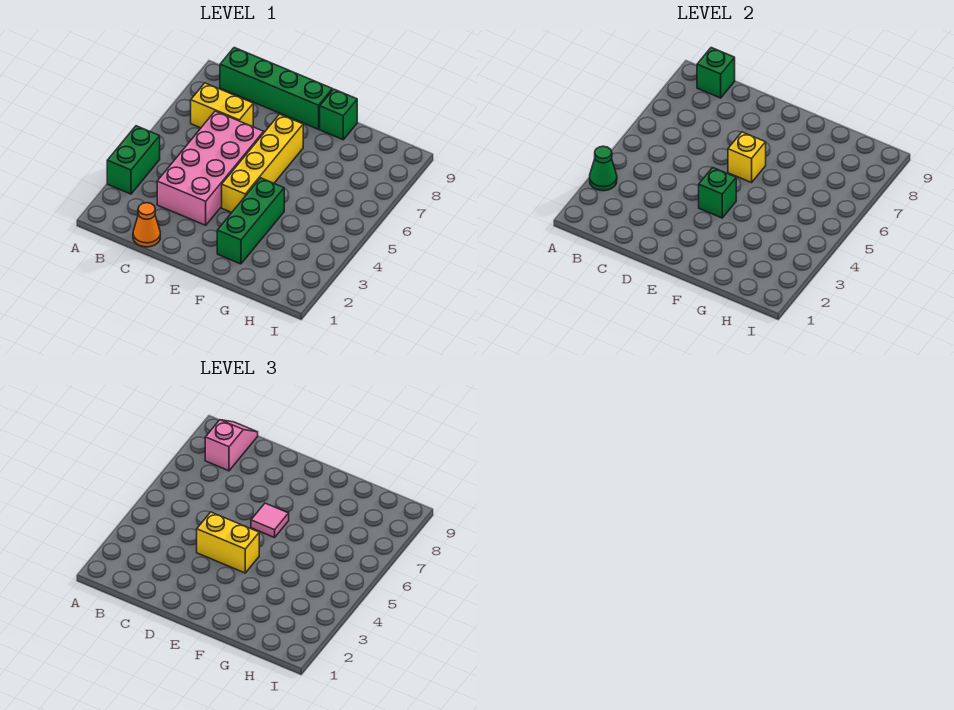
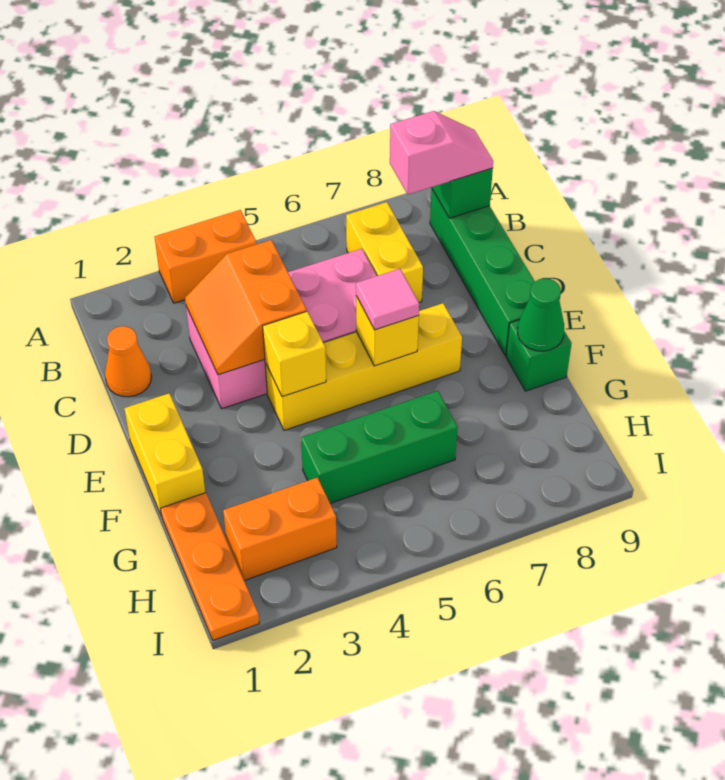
green brick A3:A4 level 1 -> orange brick A3:A4 level 1
green cone A3 level 2 -> green cone F9 level 2
none -> orange slope C3:D4 level 2 top 4
yellow brick D4:E4 level 3 -> yellow brick E1:F1 level 1
green brick E4 level 2 -> yellow brick E4 level 2
green brick F2:F4 level 1 -> green brick G4:G6 level 1
none -> orange plate G1:I1 level 1
none -> orange brick H2:H3 level 1

